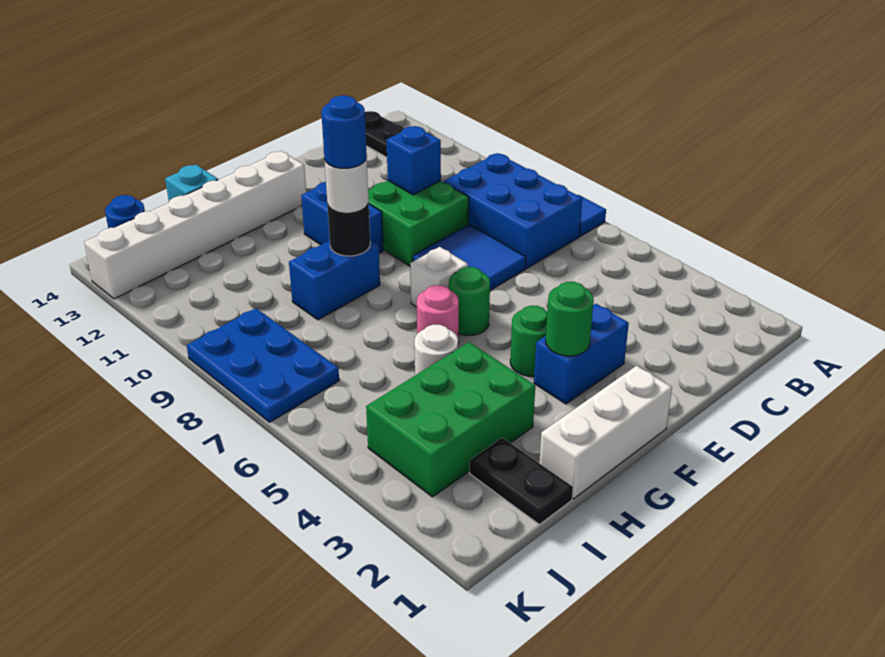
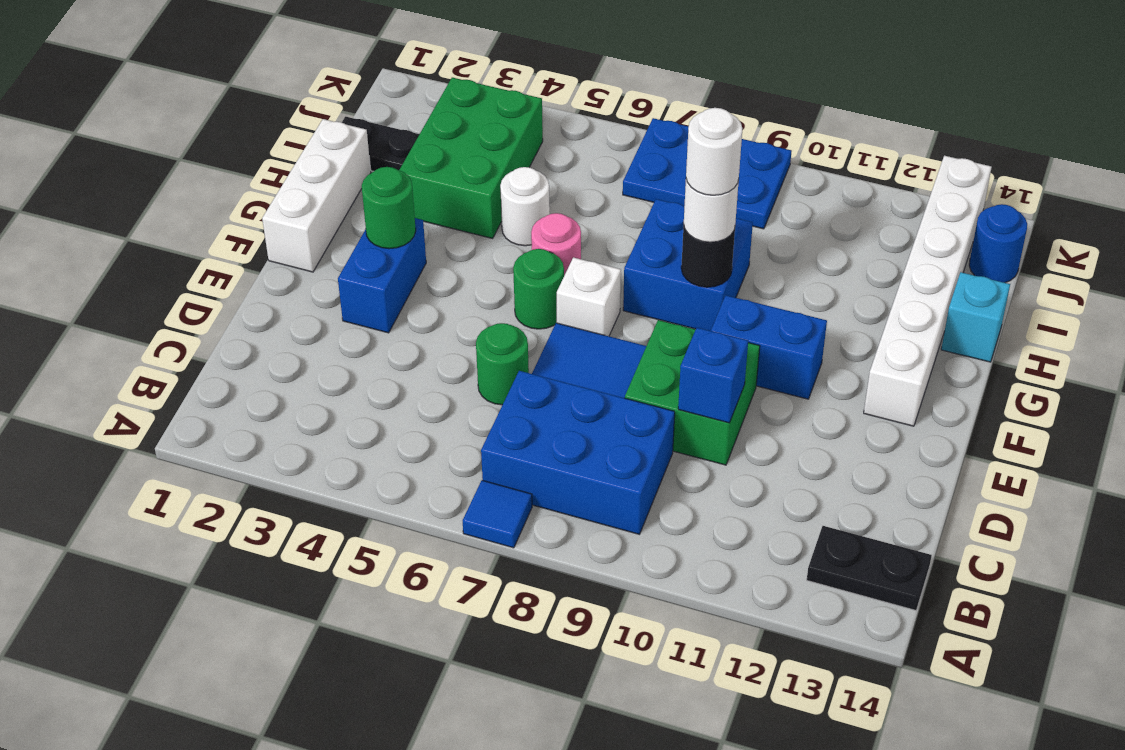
green round brick F4 level 1 -> green round brick D6 level 1
blue brick G9:H9 level 1 -> blue brick G8:H9 level 1
blue round brick G9 level 4 -> white round brick G9 level 4

